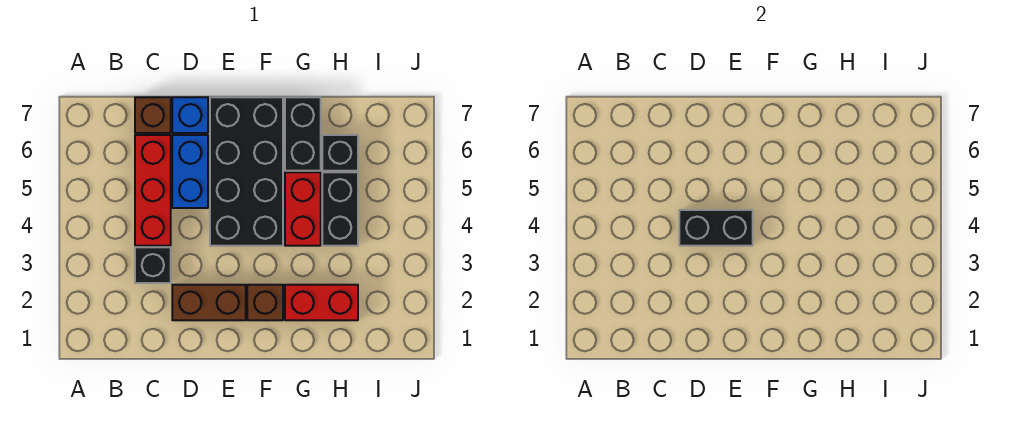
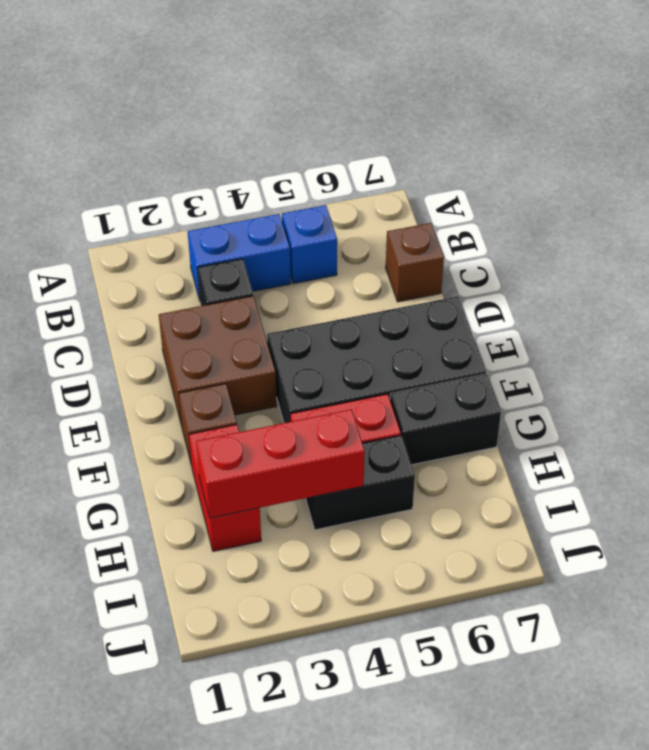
red brick C4:C6 level 1 -> red brick H2:H4 level 2
brown brick D2:E2 level 1 -> brown brick D2:E3 level 1
black brick D4:E4 level 2 -> none
blue brick D5:D6 level 1 -> blue brick B3:B4 level 1
blue brick D7 level 1 -> blue brick B5 level 1
black brick H6 level 1 -> none

